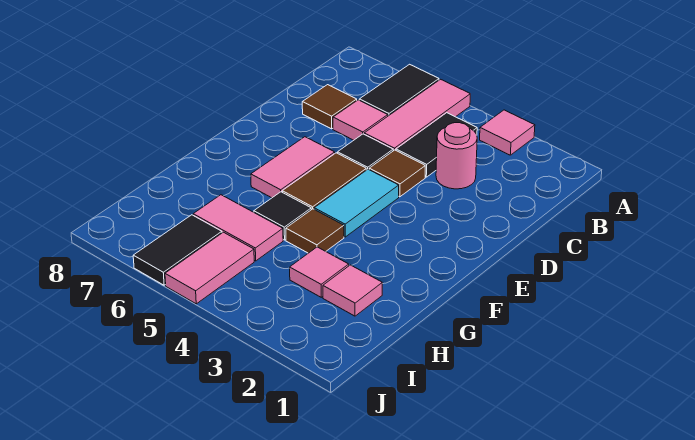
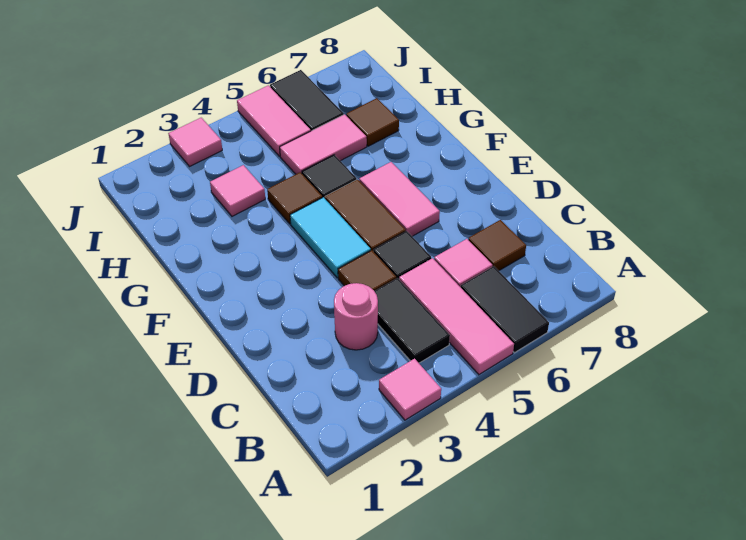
pink tile H2 level 1 -> pink tile J3 level 1
none -> brown tile H7 level 1

